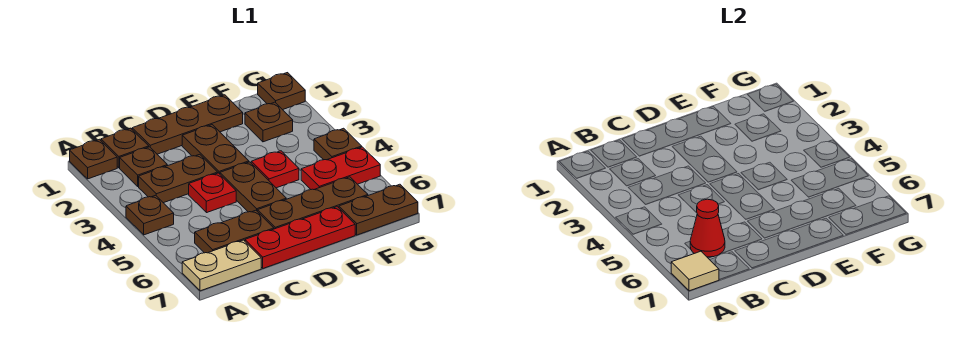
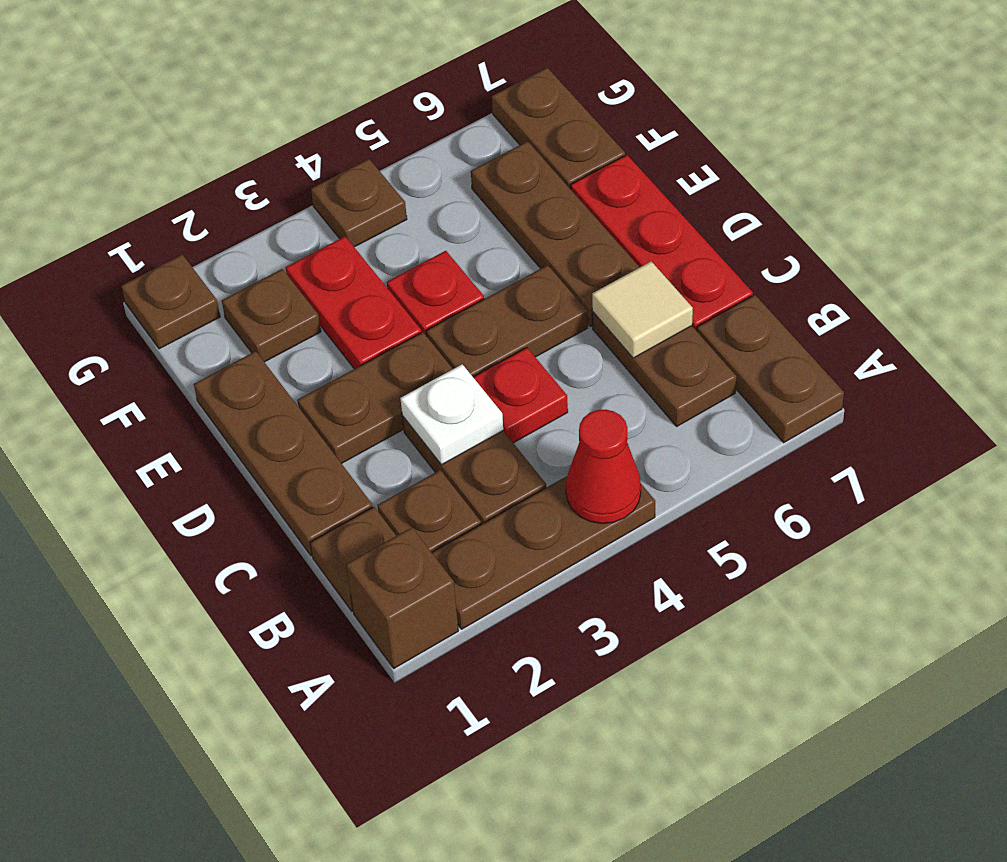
brown plate A1 level 1 -> brown brick A1 level 1
brown plate A4 level 1 -> brown plate A2:A4 level 1
tan plate A7:B7 level 1 -> brown plate A7:B7 level 1
tan tile A7 level 2 -> tan tile C6 level 2
red cone B6 level 2 -> red cone A4 level 2
none -> white plate C3 level 2
red plate F5:G5 level 1 -> red plate E3:F3 level 1

